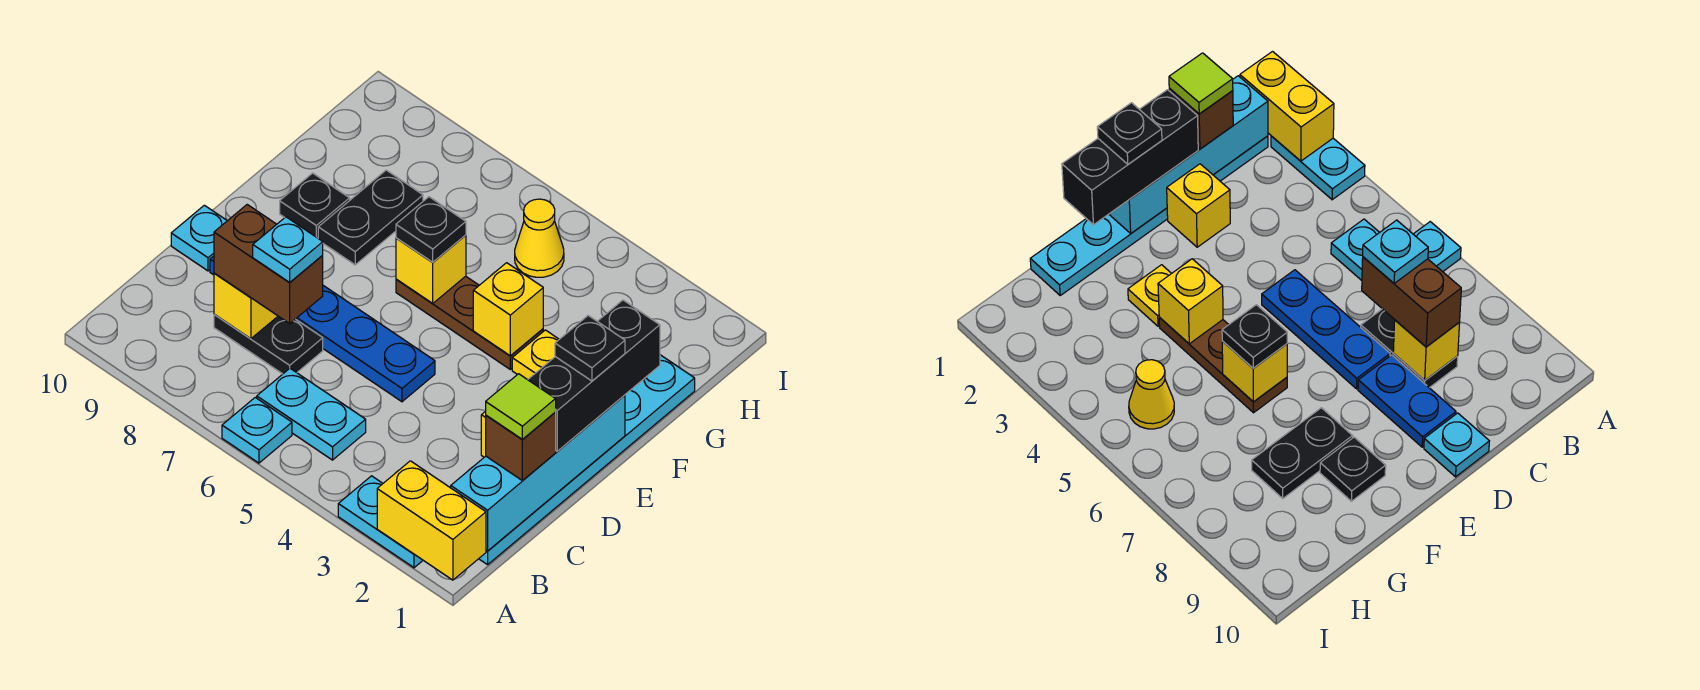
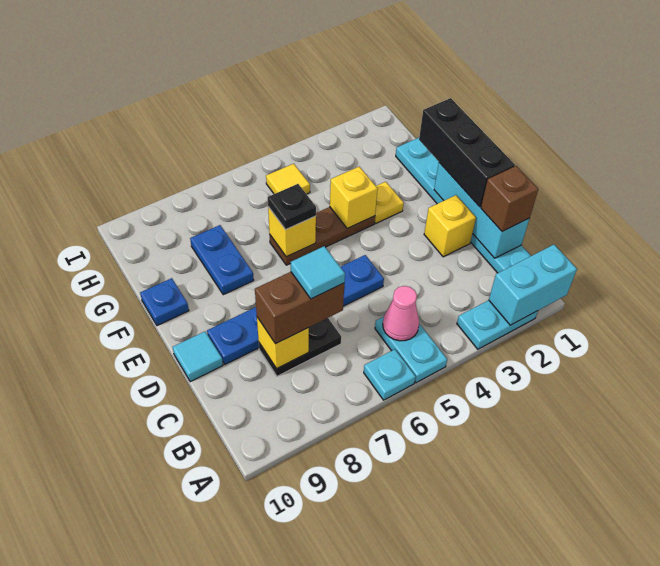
yellow brick A1:A2 level 2 -> cyan brick A1:A2 level 2
cyan brick B1:E1 level 2 -> cyan brick C1:E1 level 2
cyan plate B5:B6 level 1 -> cyan plate A5:B5 level 1
none -> pink cone B5 level 2
lime tile C1 level 4 -> none
cyan plate C7 level 4 -> cyan tile C7 level 4
cyan plate D10 level 1 -> cyan tile D10 level 1
black plate E1 level 4 -> none
black plate F8:G8 level 1 -> blue plate F8:G8 level 1
black plate F9 level 1 -> none
none -> blue plate F10 level 1
yellow cone H5 level 1 -> yellow tile H5 level 1

